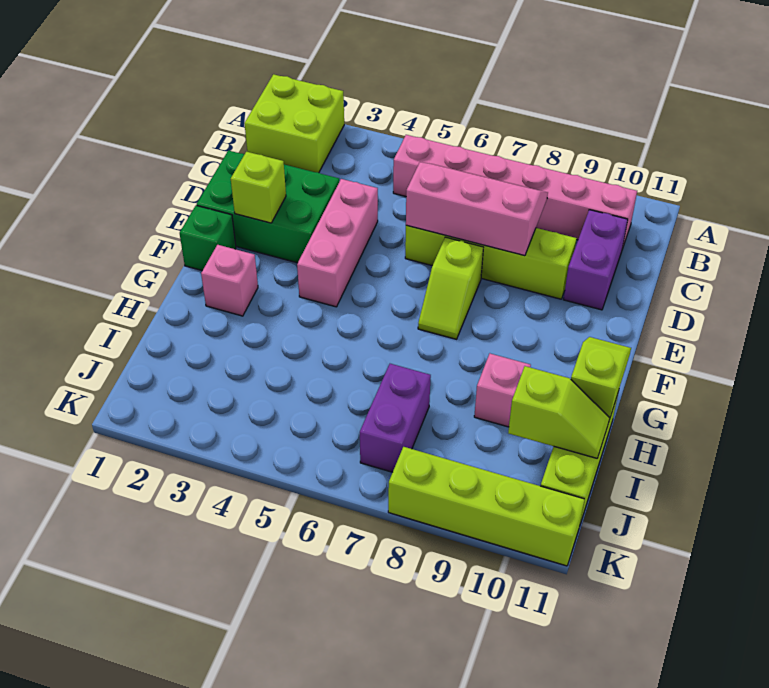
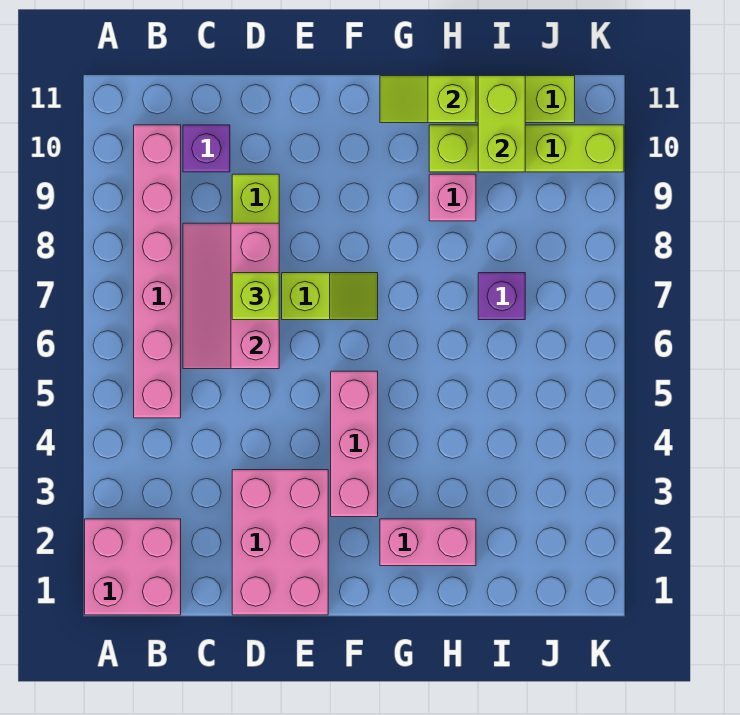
lime brick A1:B2 level 1 -> pink brick A1:B2 level 1
purple brick C10:D10 level 1 -> purple brick C10 level 1
green brick D1:E3 level 1 -> pink brick D1:E3 level 1
pink brick D4:F4 level 1 -> pink brick F3:F5 level 1
lime brick E2 level 2 -> lime brick D7 level 3
green brick F1 level 1 -> none
pink brick G2 level 1 -> pink brick G2:H2 level 1
purple brick I7:J7 level 1 -> purple brick I7 level 1
lime slope I10:I11 level 2 top 10 -> lime brick I10:I11 level 2
lime brick K8:K11 level 1 -> lime brick H10:K10 level 1

